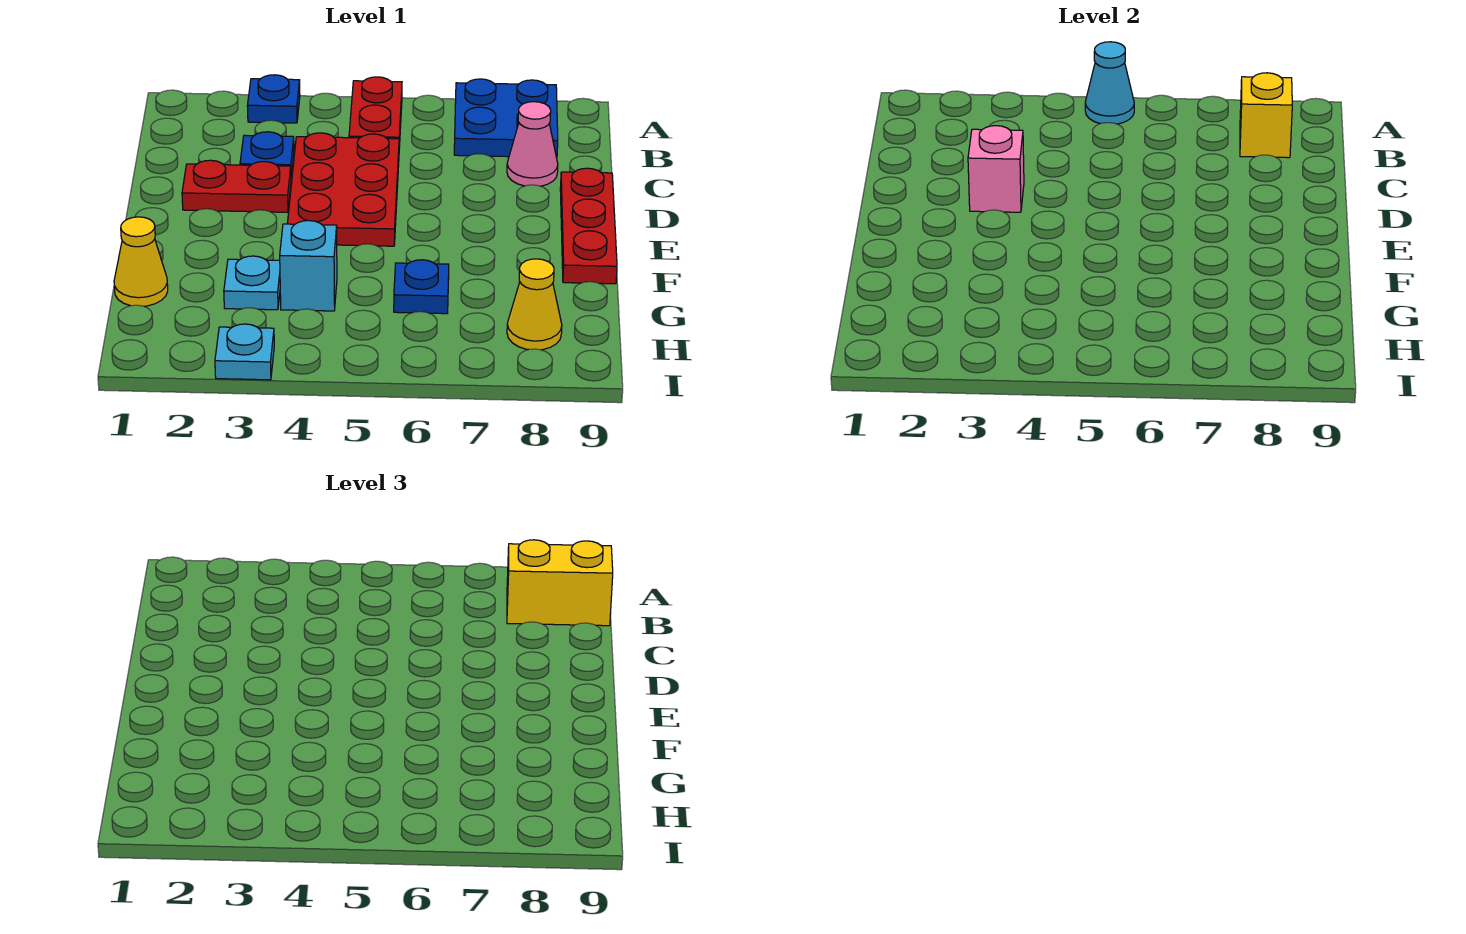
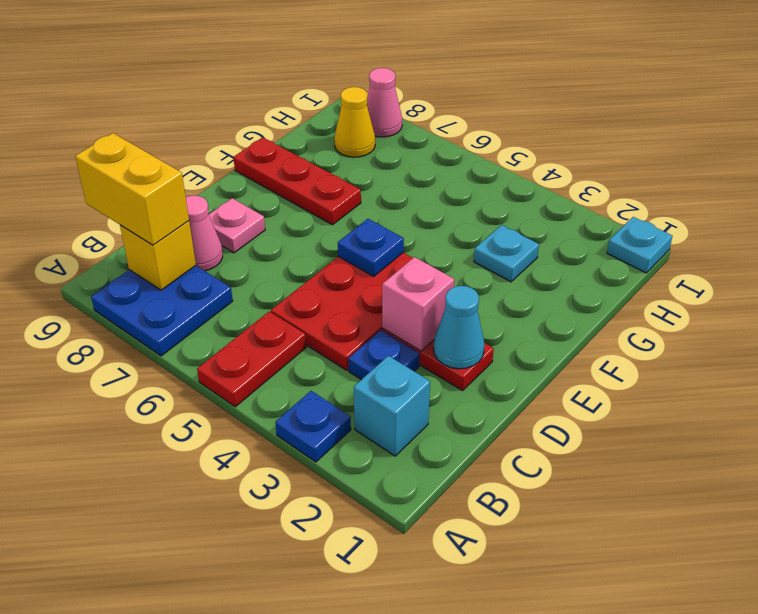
cyan cone A5 level 2 -> cyan cone D2 level 2
none -> pink plate D8 level 1
red plate D9:F9 level 1 -> red plate F7:F9 level 1
yellow cone G1 level 1 -> none
cyan brick G4 level 1 -> cyan brick B2 level 1
blue plate G6 level 1 -> blue plate E5 level 2
cyan plate I3 level 1 -> cyan plate I1 level 1
none -> pink cone I8 level 1

